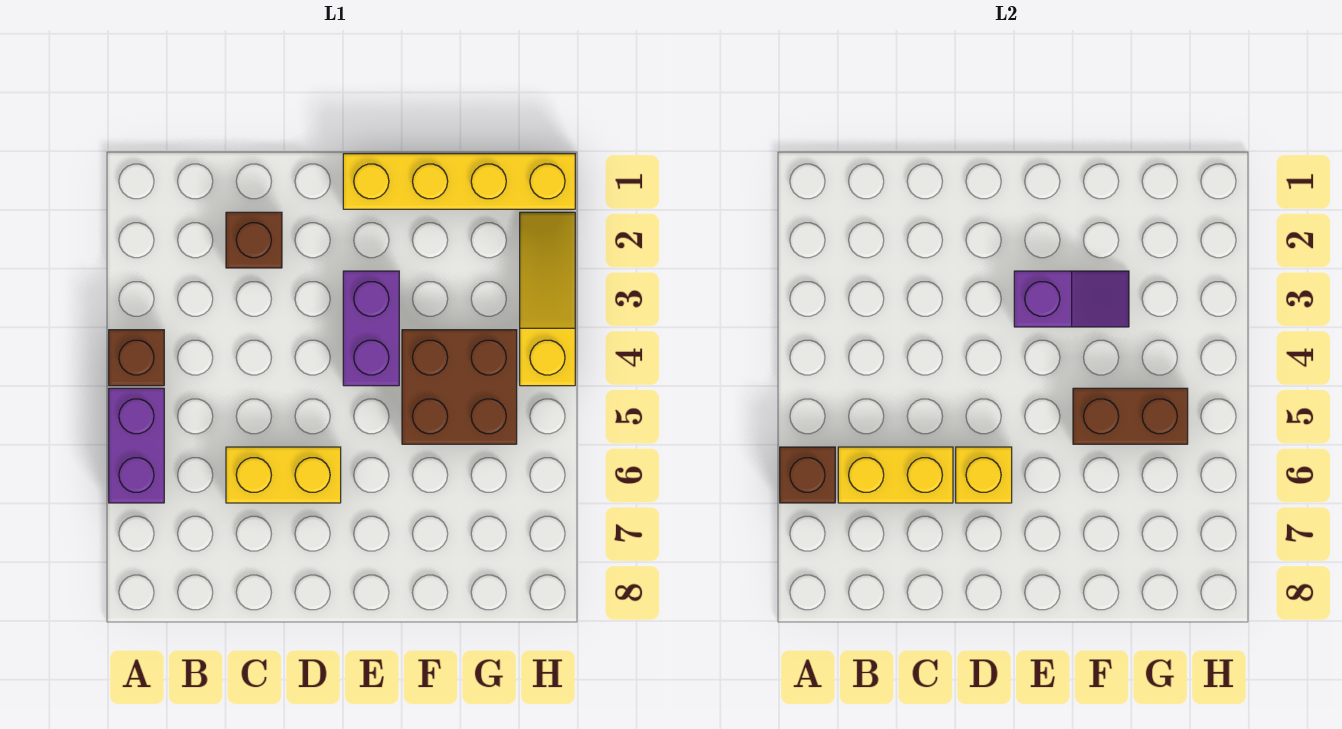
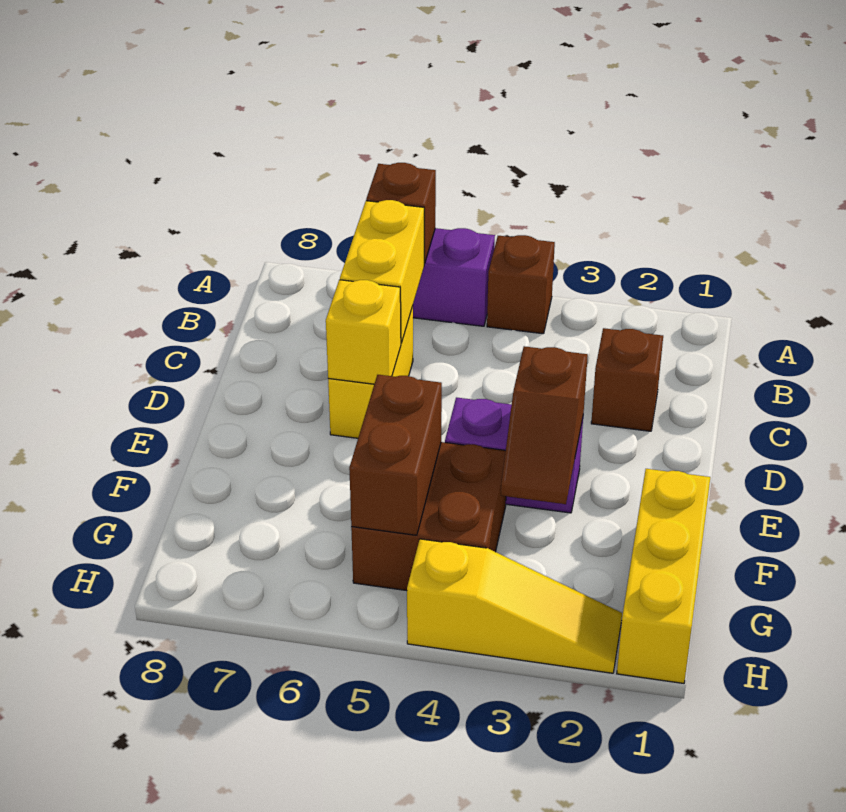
yellow brick E1:H1 level 1 -> yellow brick F1:H1 level 1
purple slope E3:F3 level 2 top E -> brown slope E3:F3 level 2 top E

